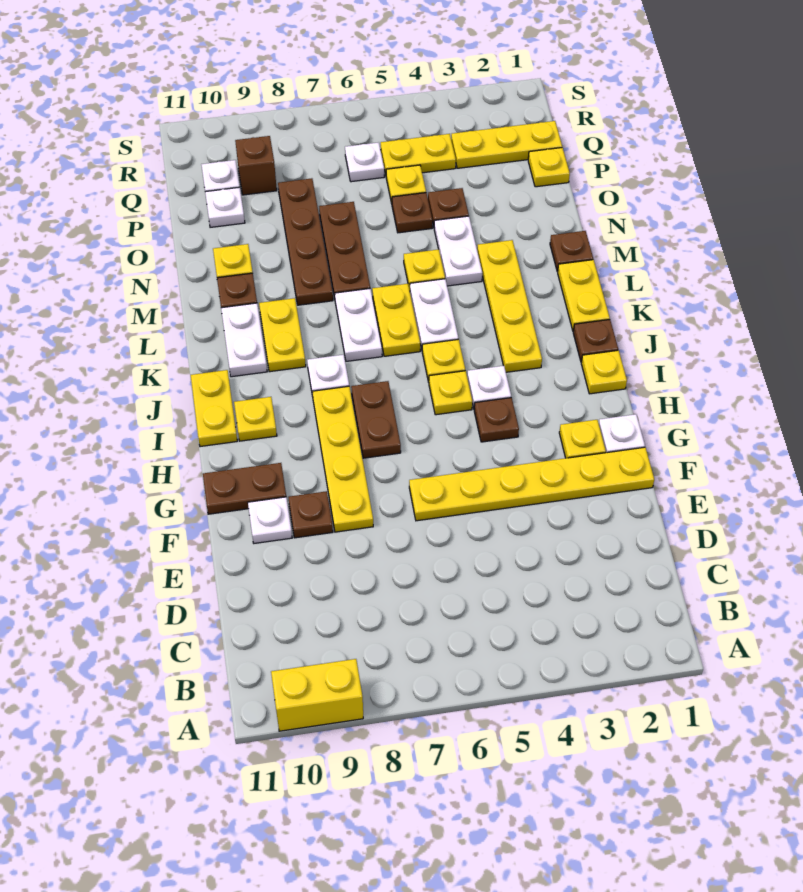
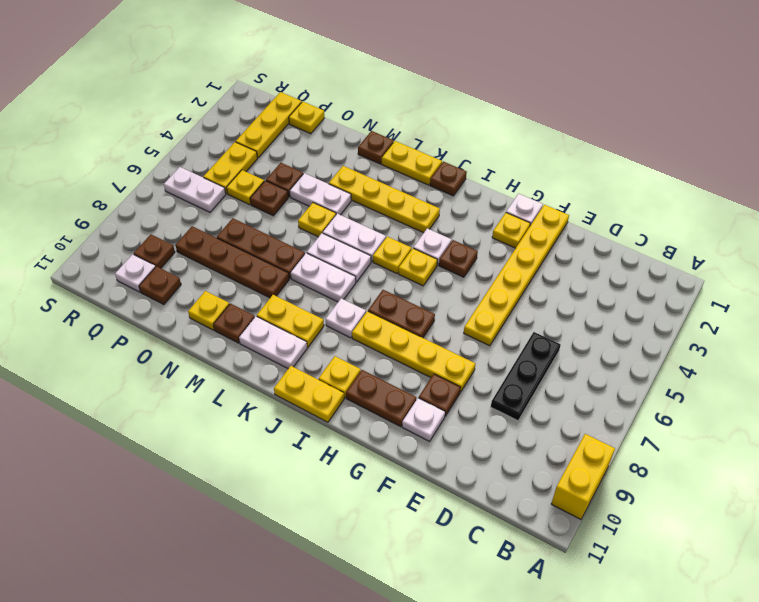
none -> black plate D6:D8 level 1
brown plate G10:G11 level 1 -> brown plate G10:H10 level 1
yellow plate I1 level 1 -> none
yellow plate K6:L6 level 1 -> white plate K6:L6 level 1
white plate P10 level 1 -> brown plate P10 level 1
white plate Q6 level 1 -> white plate Q6:R6 level 1
brown brick Q9 level 1 -> brown plate Q9 level 1

